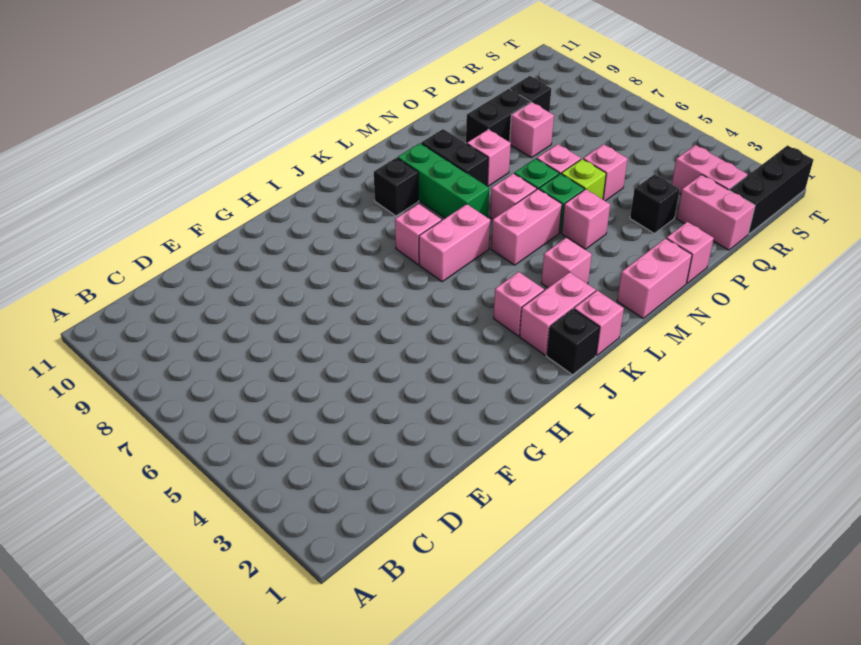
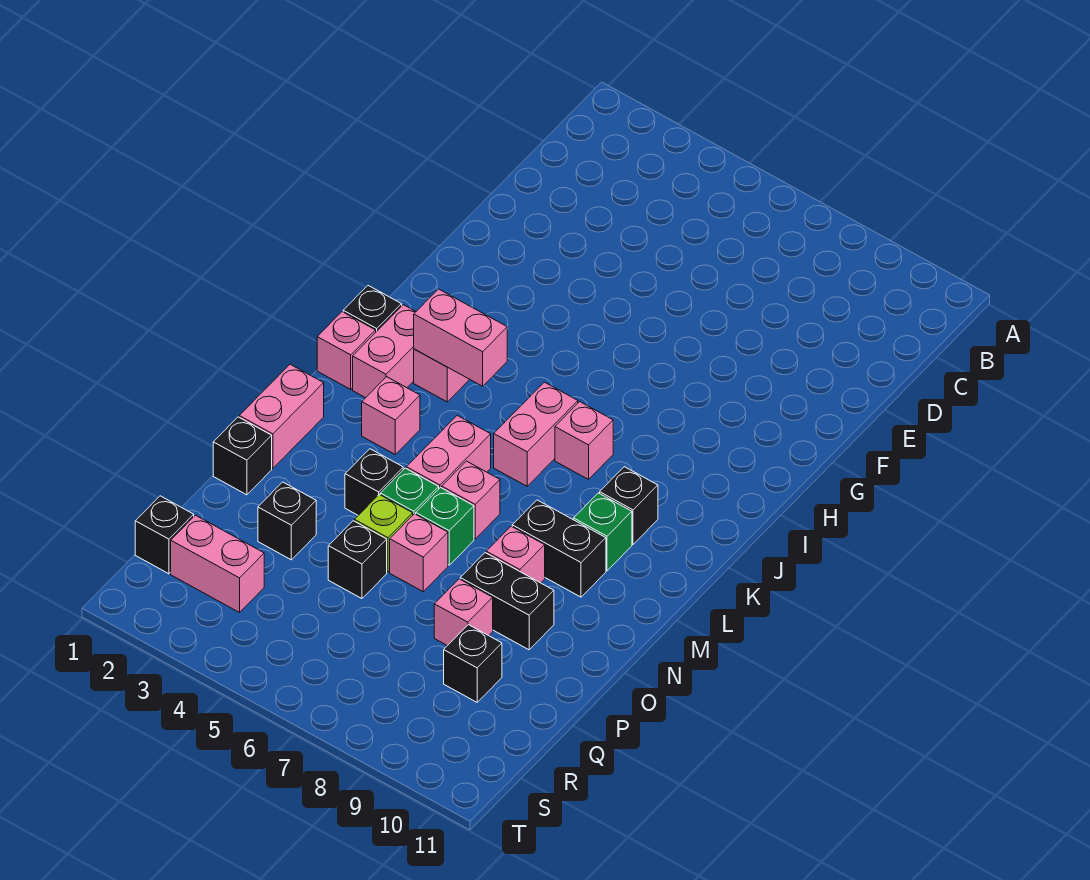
green brick L7:L9 level 1 -> green brick L9 level 1
pink brick N4 level 1 -> black brick N4 level 1
pink brick O1 level 1 -> black brick O1 level 1
black brick O9:P9 level 1 -> black brick O8:O9 level 1
pink brick P5 level 1 -> black brick P5 level 1
pink brick Q1:Q2 level 1 -> pink brick J3:J4 level 2
black brick R1:T1 level 1 -> black brick R1 level 1

